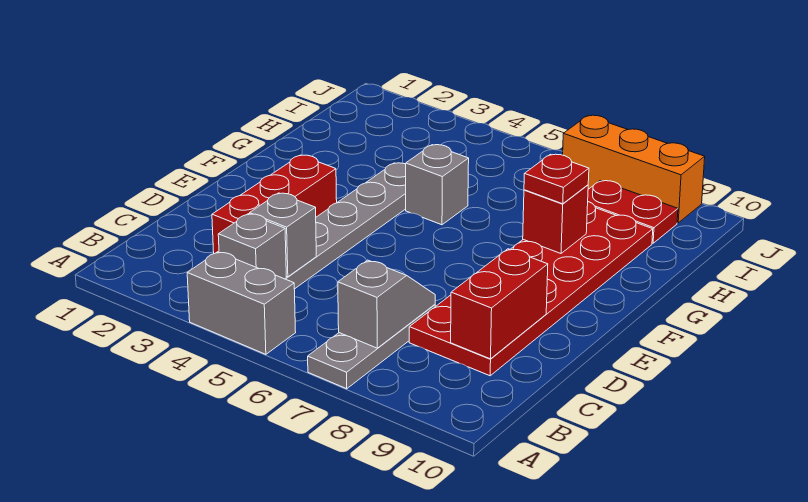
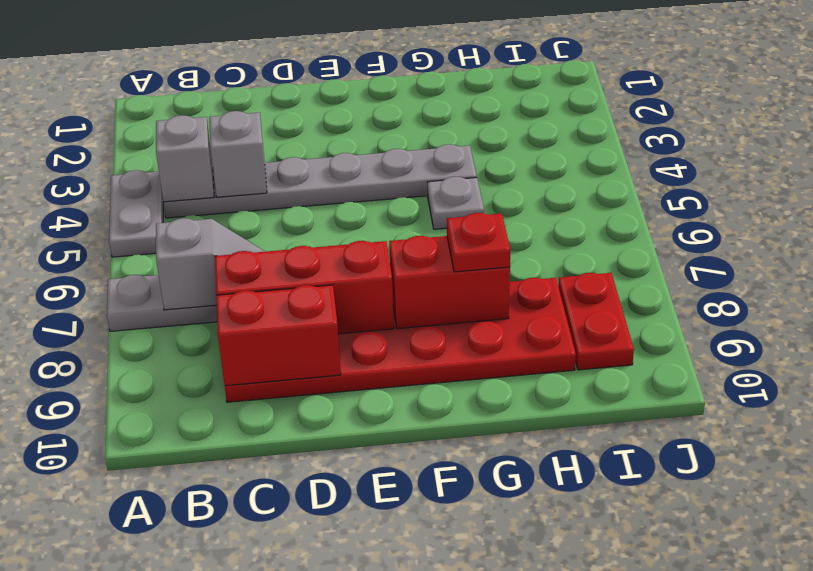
grey brick A4:A5 level 1 -> grey plate A4:A5 level 1
red brick C3:E3 level 1 -> red brick C8:E8 level 2
grey brick G5 level 1 -> grey plate G5 level 1
red brick G8 level 2 -> red brick F8:G8 level 2
orange brick J7:J9 level 1 -> none

